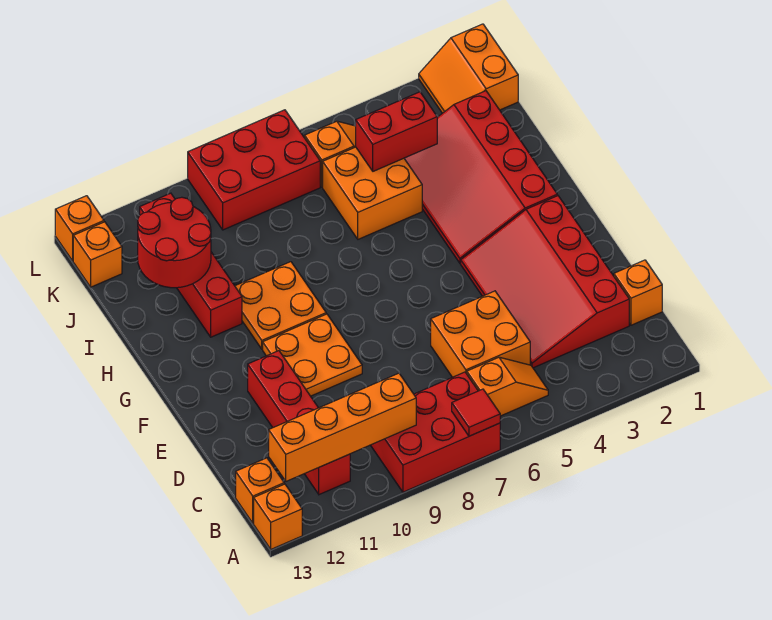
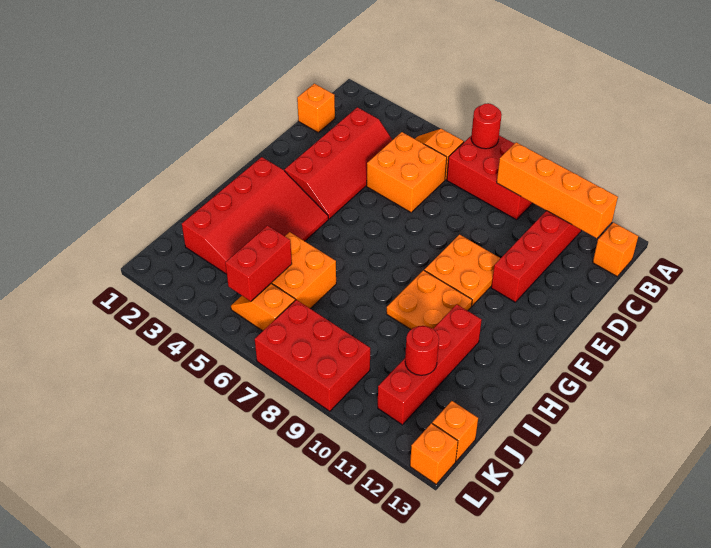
red tile A7 level 2 -> red round brick A7 level 2
orange brick A13 level 1 -> none
red slope C2:F4 level 1 top 2 -> red slope C3:F4 level 1 top 3
red round brick I11:J12 level 2 -> red round brick J11 level 2
red brick J4:J5 level 2 -> red brick J5:K5 level 2
orange slope K1:L2 level 1 top 1 -> none

